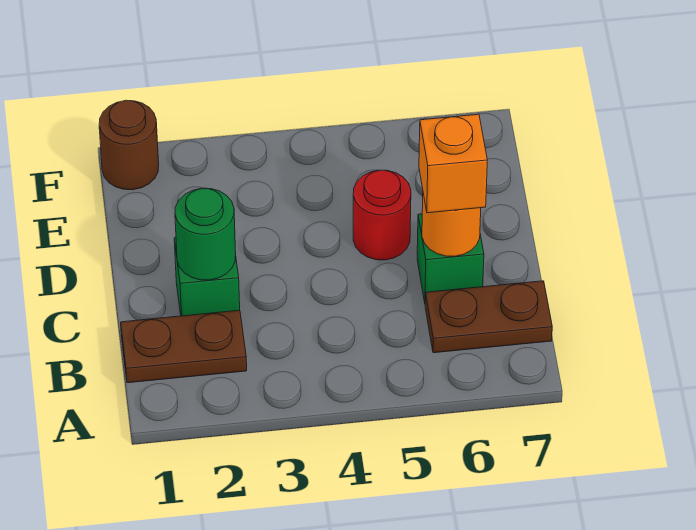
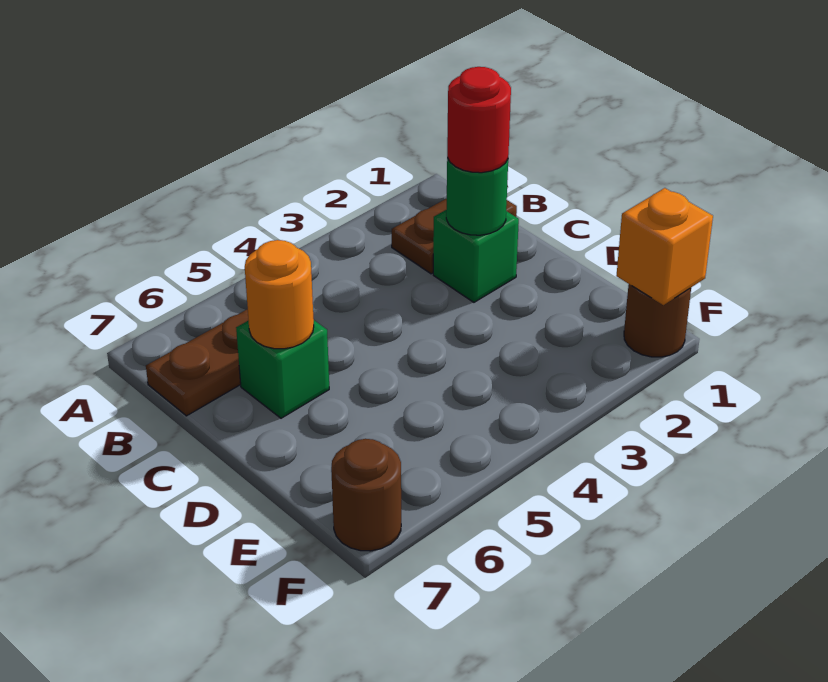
orange brick C6 level 3 -> orange brick F1 level 2
red round brick D5 level 1 -> red round brick C2 level 3
none -> brown round brick F7 level 1

